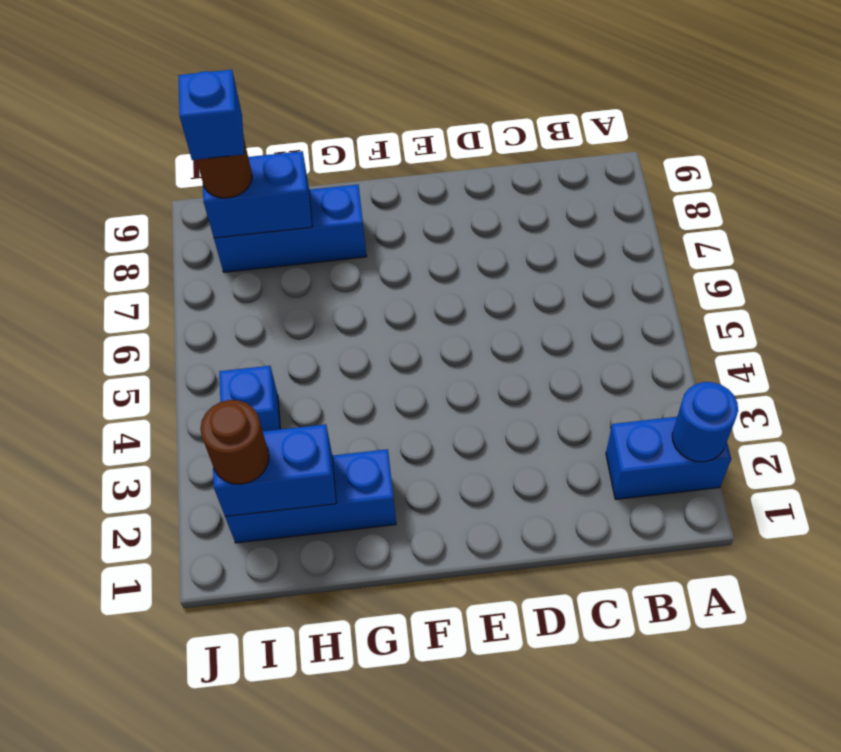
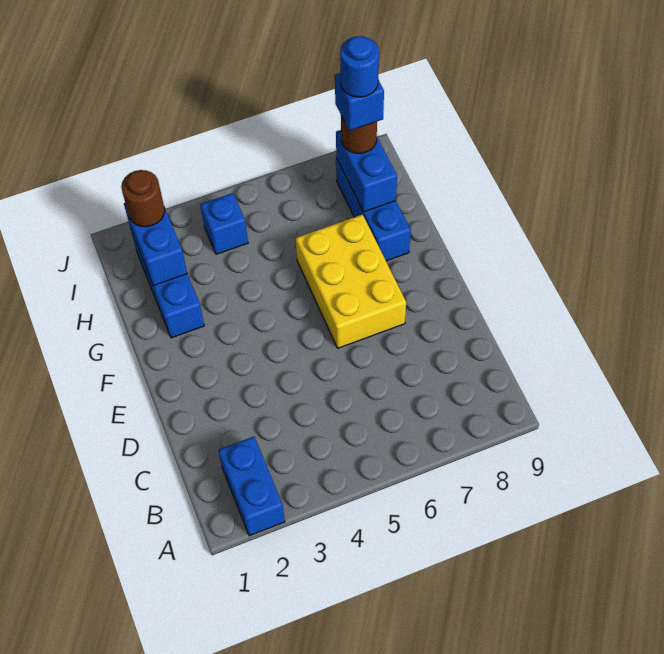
blue round brick A2 level 2 -> blue round brick I8 level 5
none -> yellow brick E6:G7 level 1

